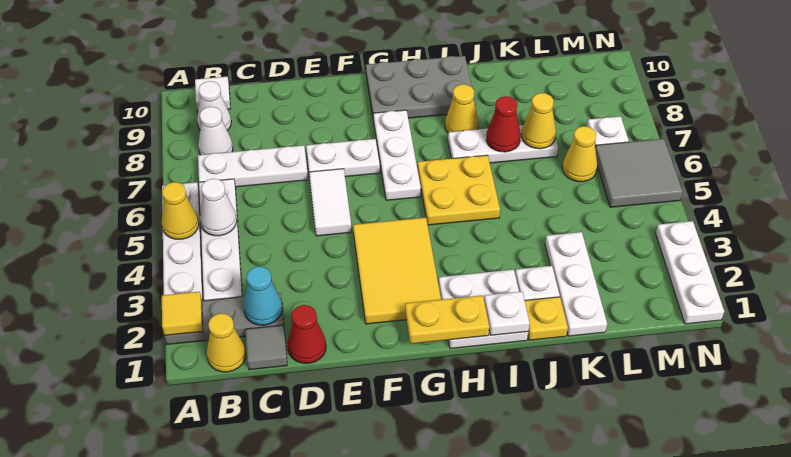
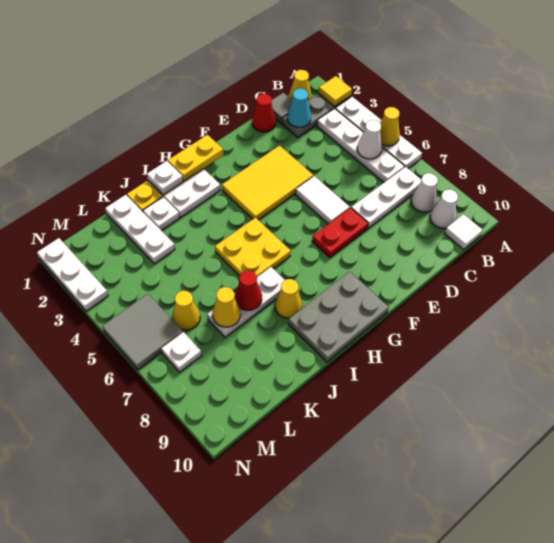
white plate E7:F7 level 1 -> red plate E7:F7 level 1
yellow tile F2:G4 level 1 -> yellow tile E3:G4 level 1
white plate G6:G8 level 1 -> none

